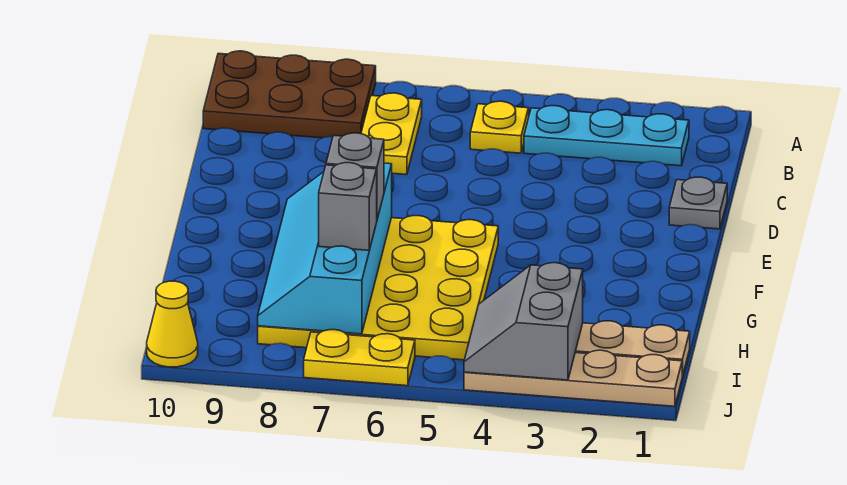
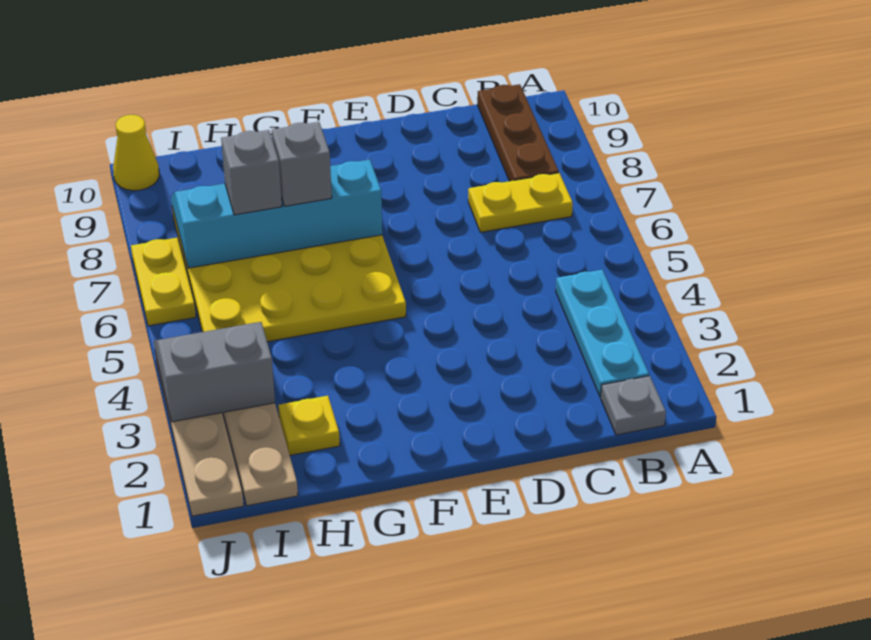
brown plate A8:B10 level 1 -> brown plate B8:B10 level 1
yellow plate B5 level 1 -> yellow plate H2 level 1
grey plate D1 level 1 -> grey plate B1 level 1

